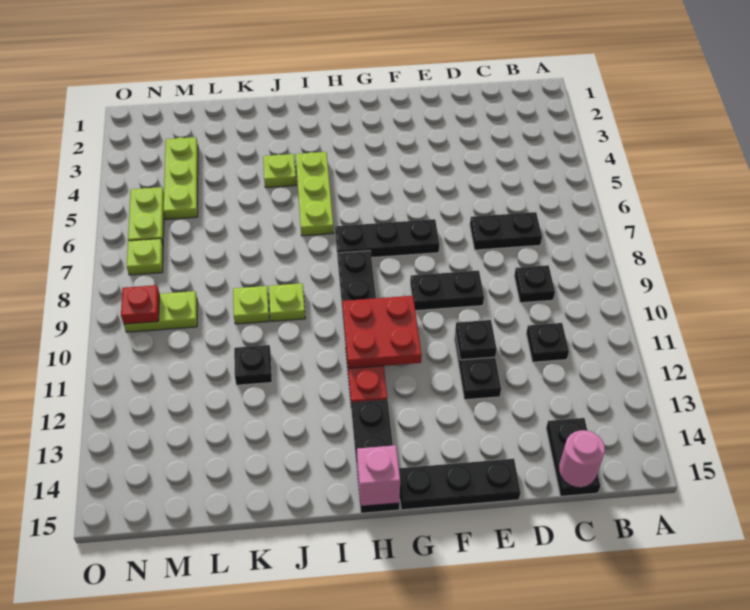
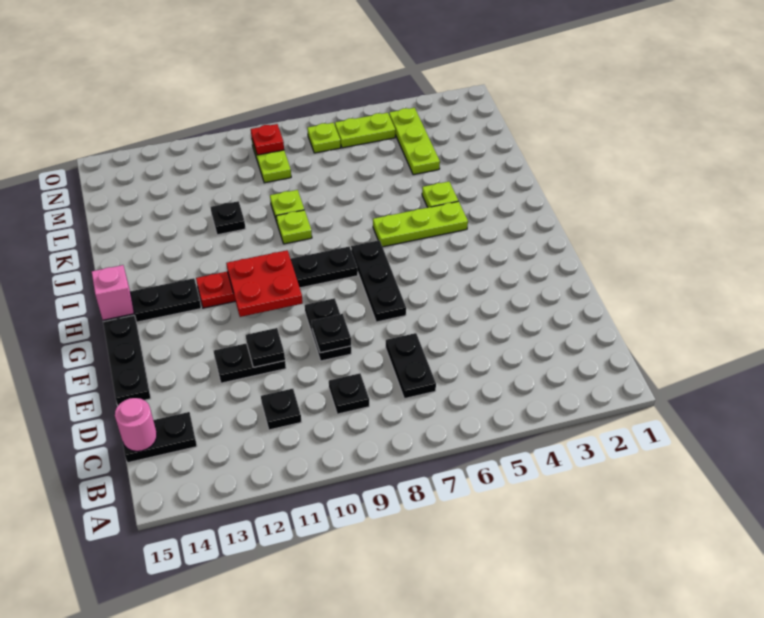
none -> black plate E9 level 2
lime plate M3:M5 level 1 -> lime plate L4:N4 level 1

